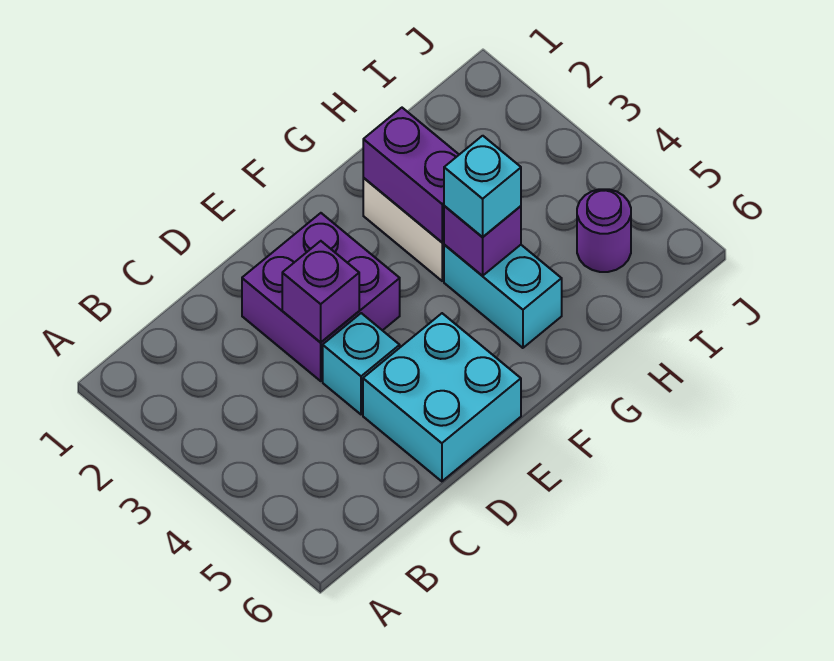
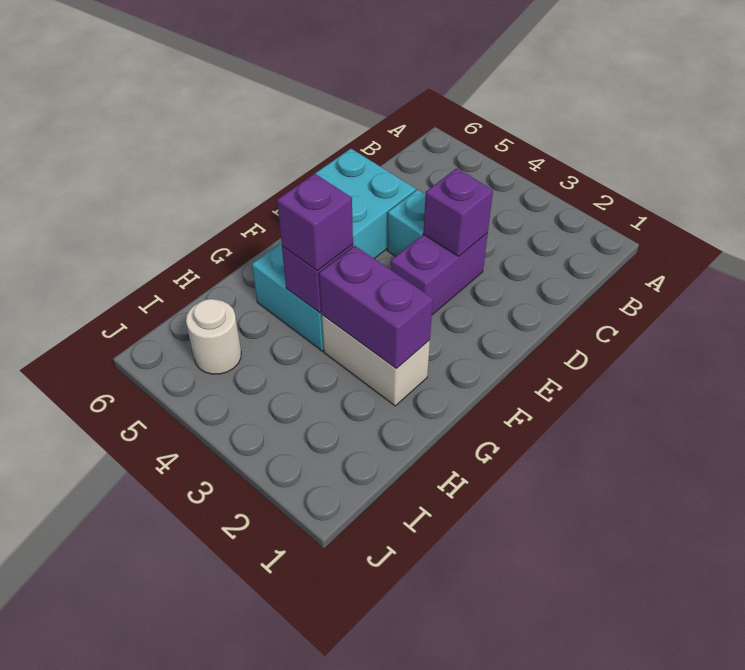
purple brick D2:E3 level 1 -> purple brick D3:E3 level 1
cyan brick G4 level 3 -> purple brick G4 level 3
purple round brick I5 level 1 -> white round brick I5 level 1

